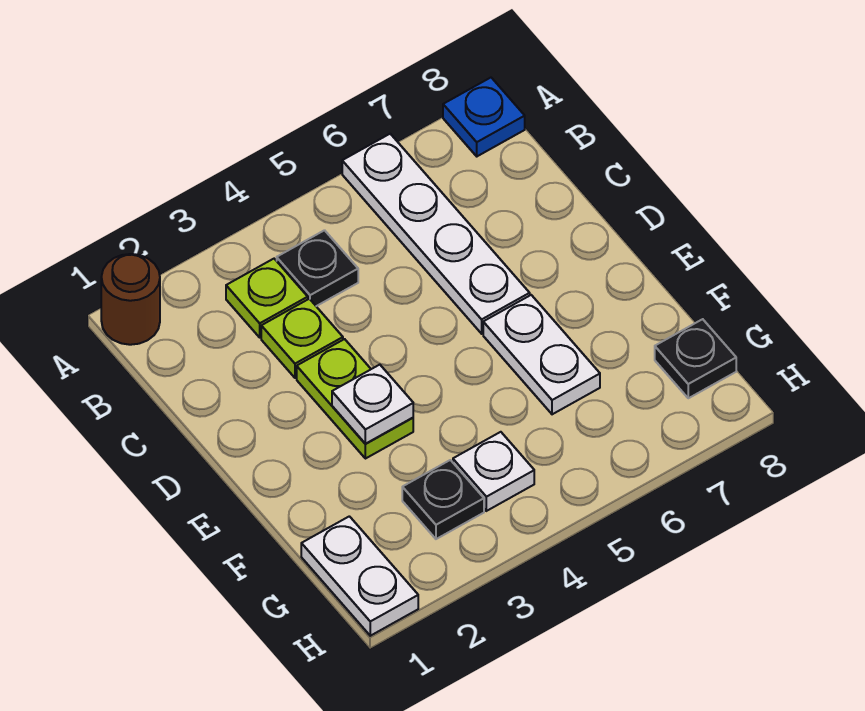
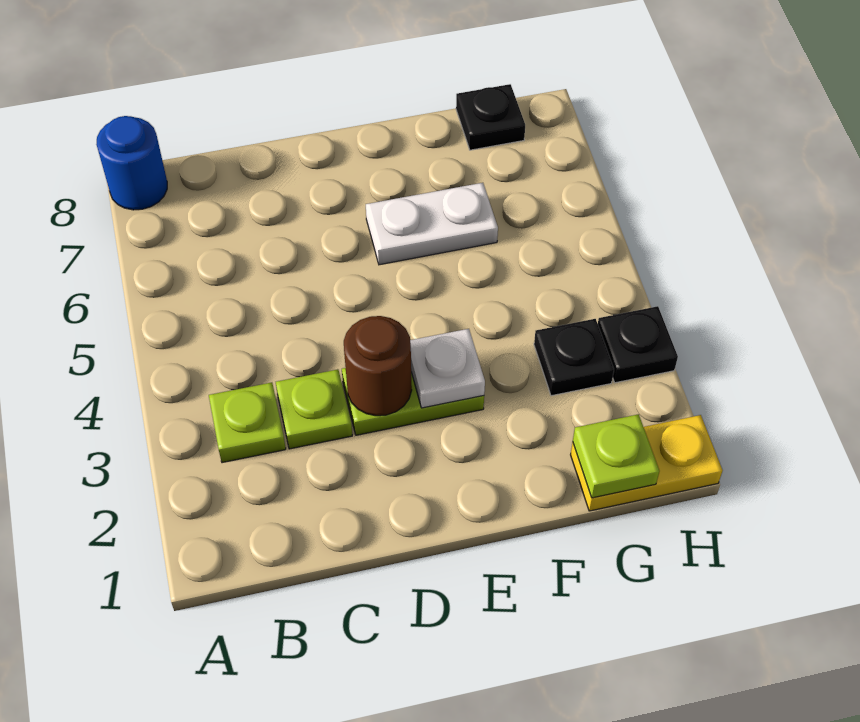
brown round brick A1 level 1 -> brown round brick D3 level 2
white plate A6:D6 level 1 -> none
blue plate A8 level 1 -> blue round brick A8 level 1
black plate B4 level 1 -> black plate H3 level 1
white plate G1:H1 level 1 -> yellow plate G1:H1 level 1
none -> lime plate G1 level 2
white plate G4 level 1 -> none

